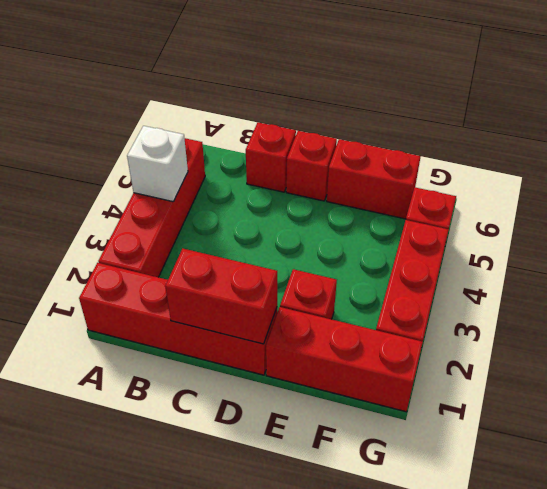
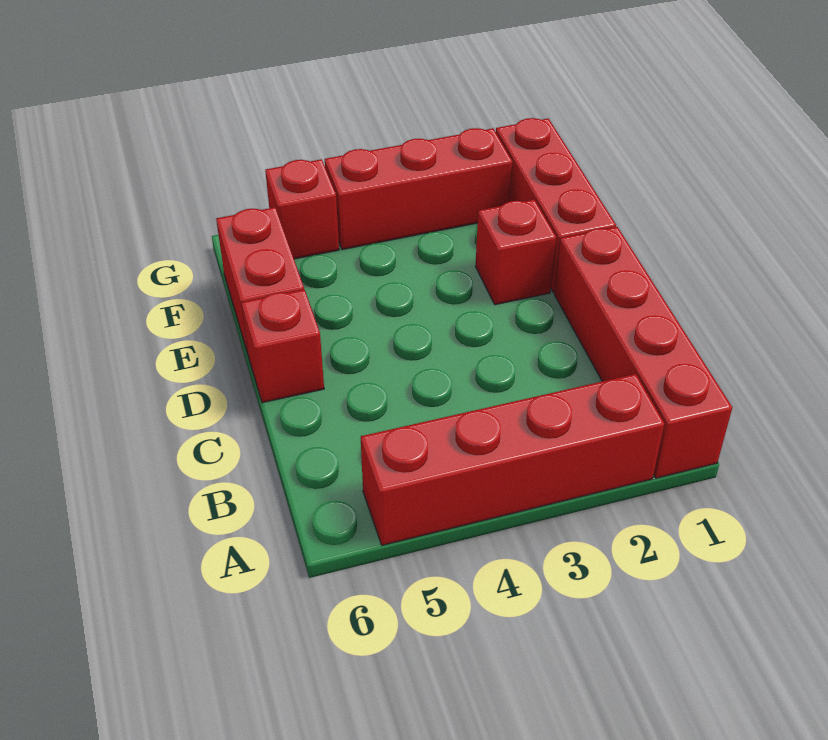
white brick A4 level 2 -> none
red brick C1:D1 level 2 -> none
red brick C6 level 1 -> none

